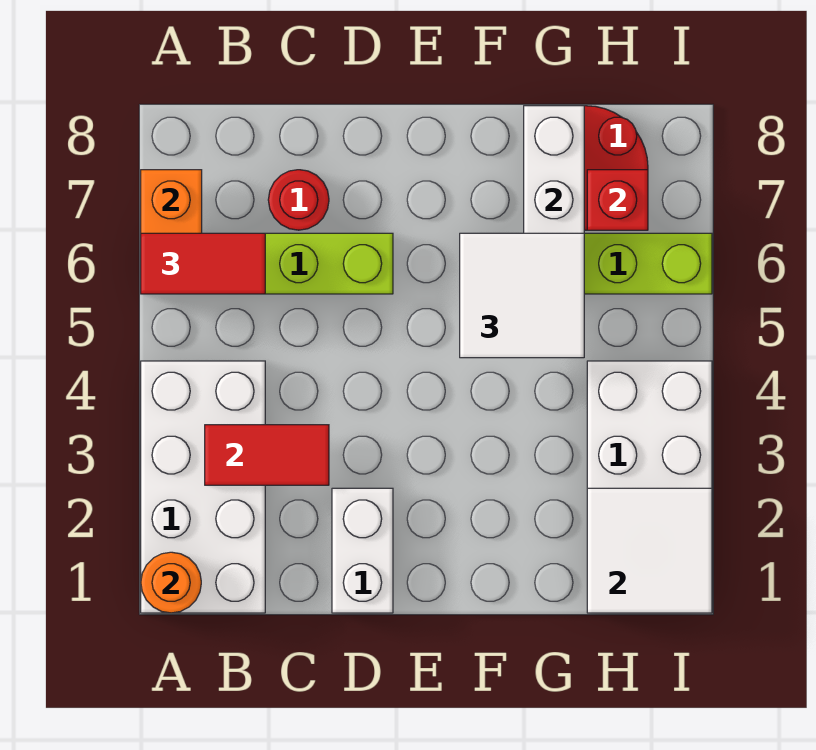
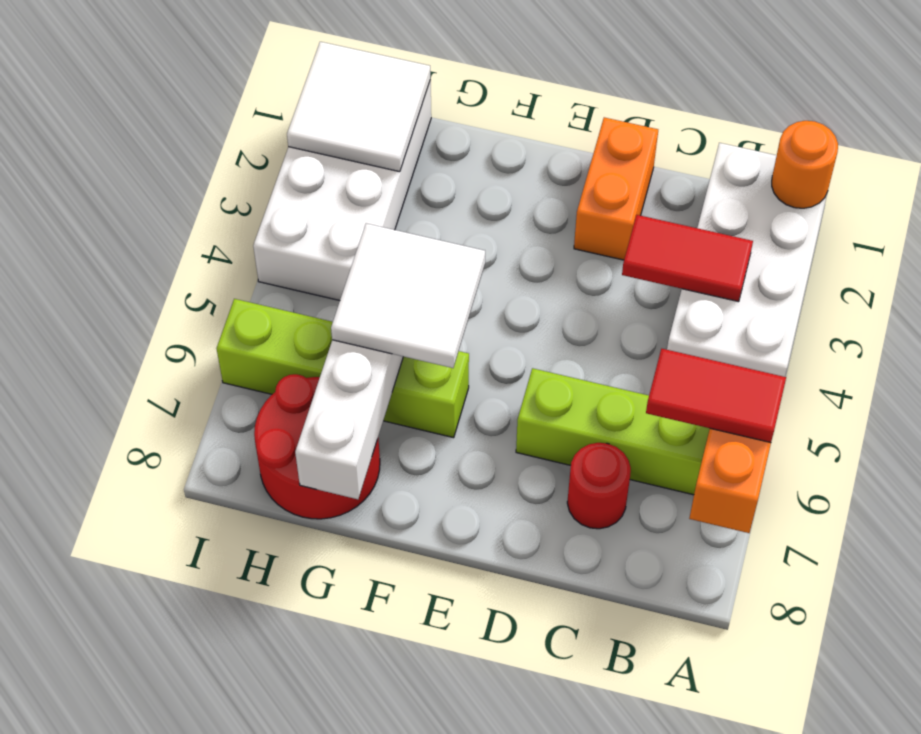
white brick D1:D2 level 1 -> orange brick D1:D2 level 1
red brick H7 level 2 -> none

